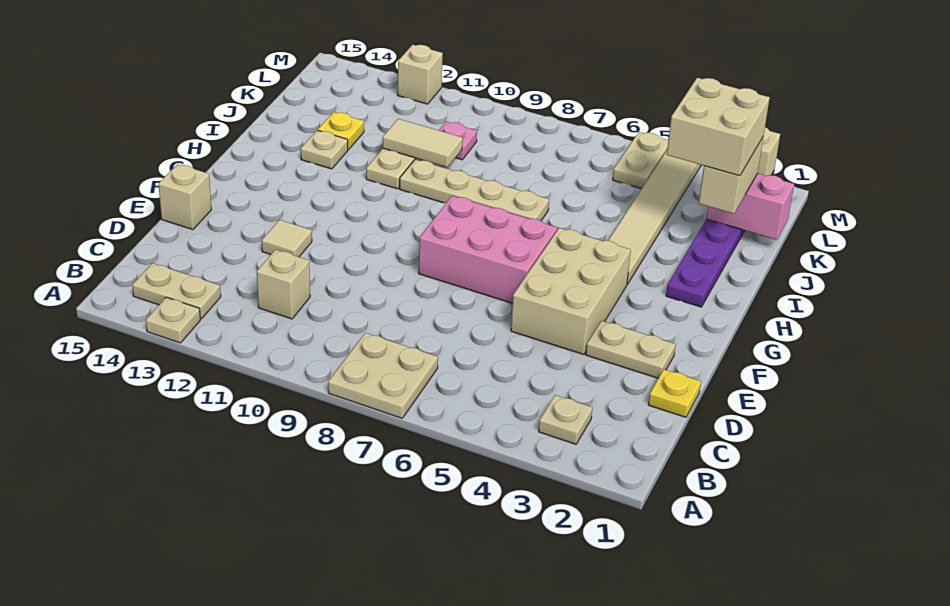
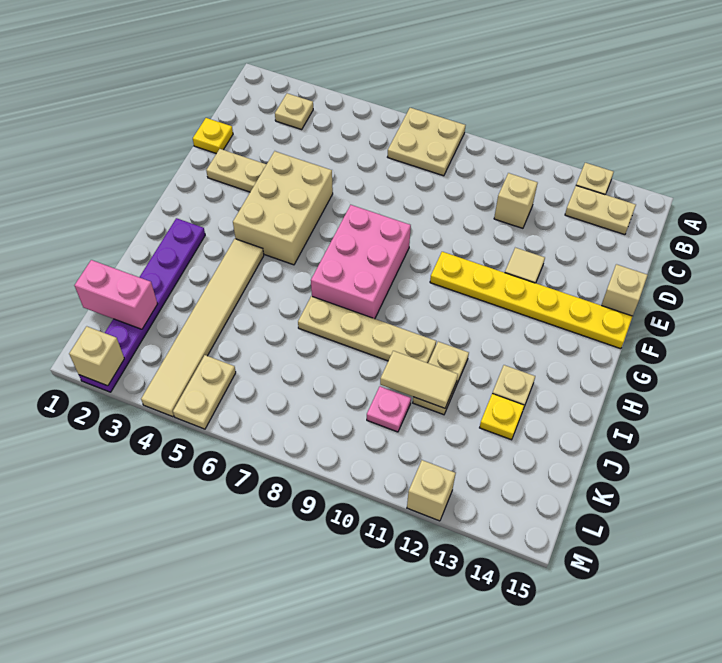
pink brick F6:G8 level 1 -> pink brick F7:H8 level 1
none -> yellow plate F10:F15 level 1
tan brick J2:K2 level 3 -> none
tan brick J2:K3 level 4 -> none

